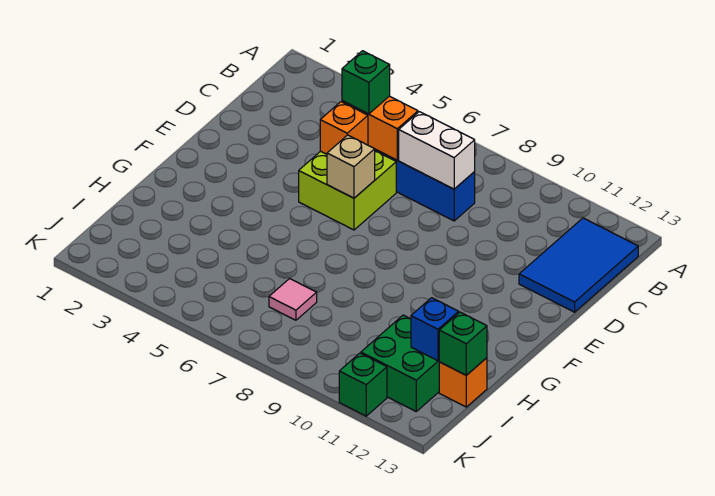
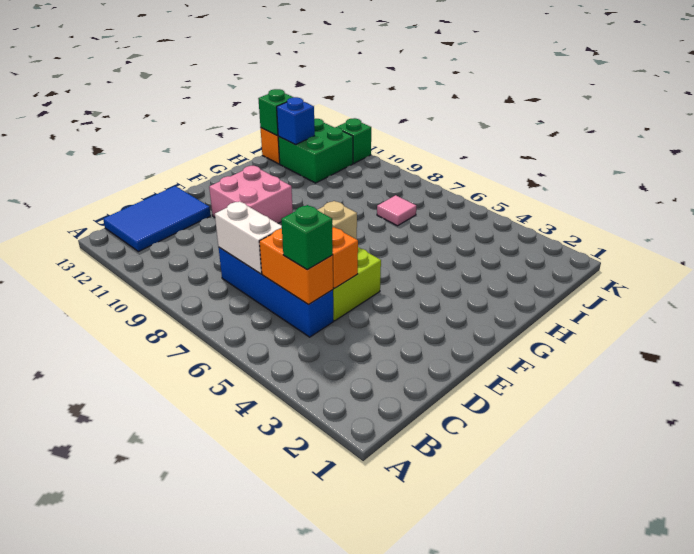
none -> pink brick E10:F11 level 1

